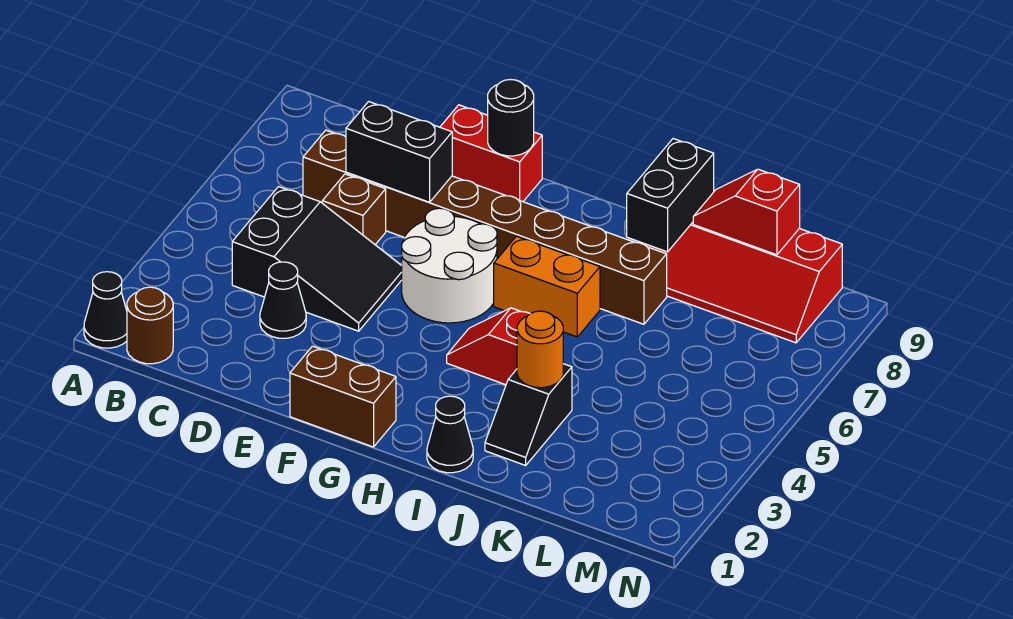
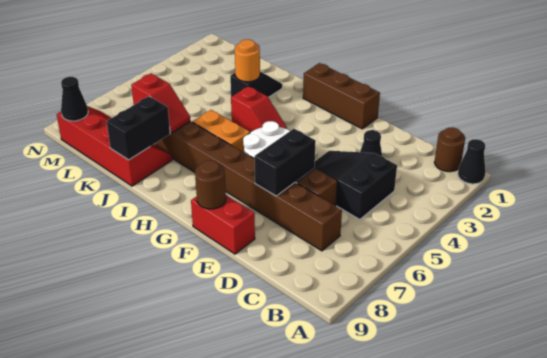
black brick D7:E7 level 2 -> black brick E6:E7 level 2
brown brick F1:G1 level 1 -> brown brick F1:H1 level 1
black round brick F9 level 2 -> brown round brick F9 level 2
black cone I1 level 1 -> black cone M9 level 2
red slope K9:L9 level 2 top L -> red slope J7:K7 level 2 top K

